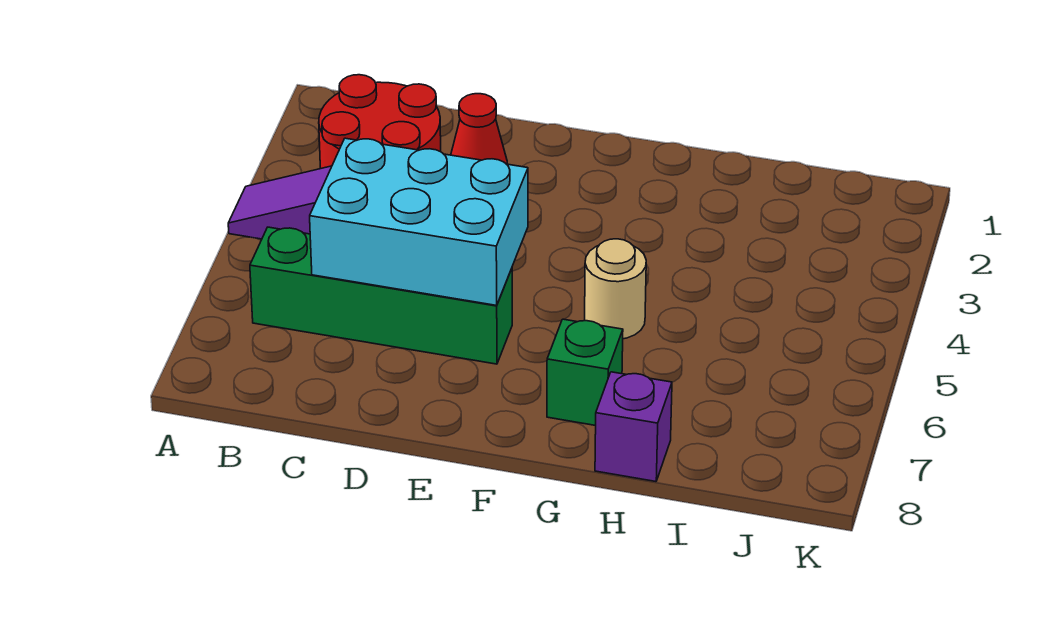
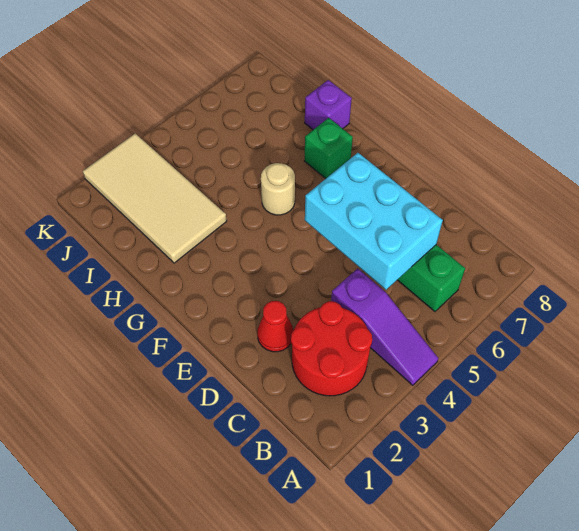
none -> tan tile H2:K3 level 1

